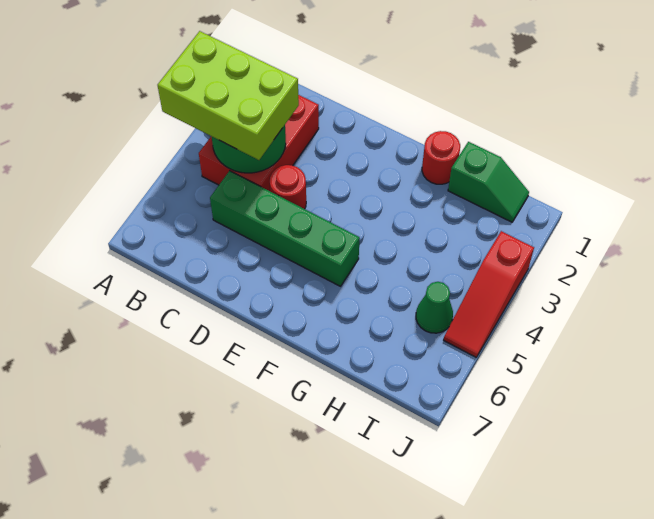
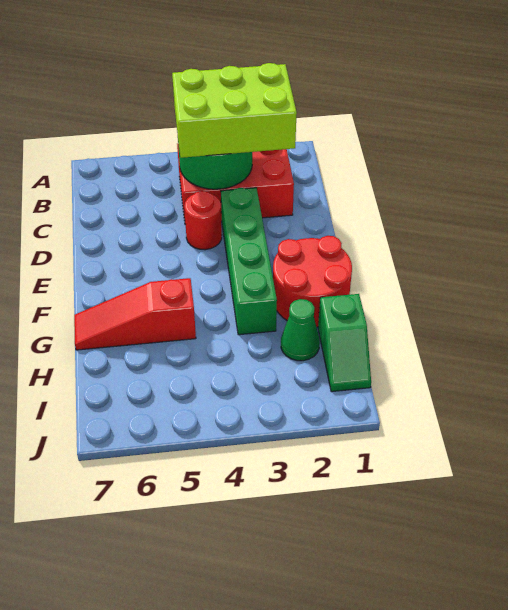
lime brick A3:C4 level 3 -> lime brick B2:C4 level 3
green brick C5:F5 level 1 -> green brick D3:G3 level 1
red round brick G1 level 1 -> red round brick F1:G2 level 1
green cone I5 level 1 -> green cone H2 level 1
red slope J3:J5 level 1 top 3 -> red slope G5:G7 level 1 top 5

